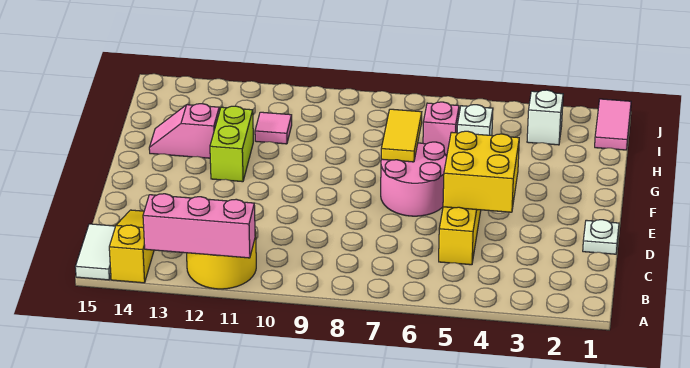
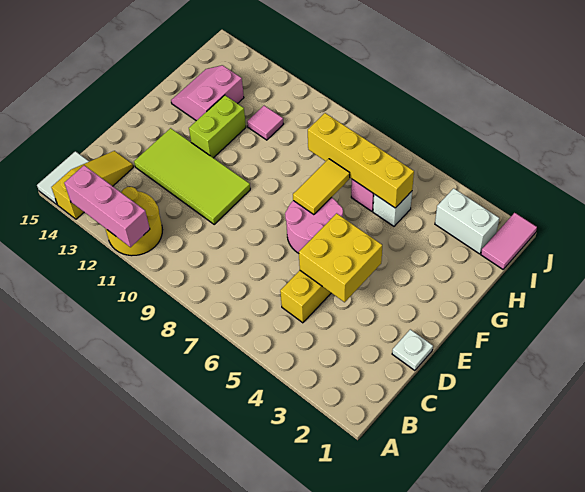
none -> lime tile D10:E13 level 1
pink slope G13:G14 level 1 top 13 -> pink slope G13:H14 level 1 top 13
none -> yellow brick H5:H8 level 2
white brick I3 level 1 -> white brick I2:I3 level 1

